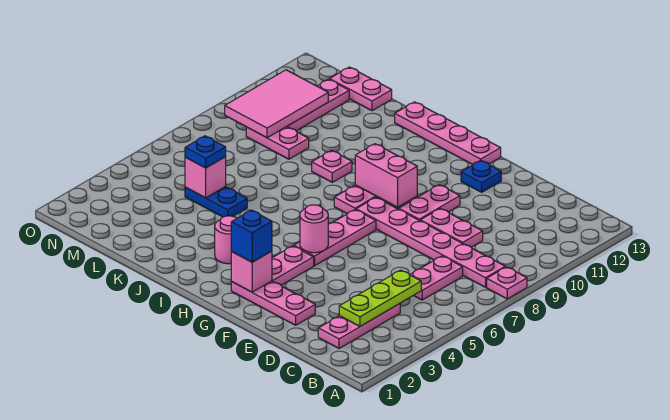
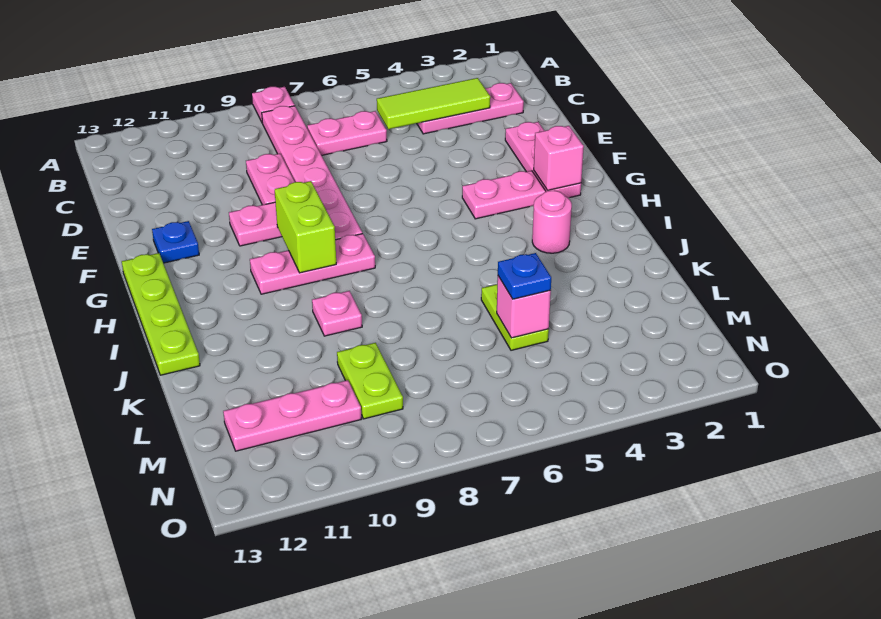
lime plate C3:C5 level 2 -> lime tile C3:C5 level 2
blue brick G2 level 3 -> none
pink plate G5:G7 level 1 -> none
pink round brick G5 level 2 -> none
pink brick G9:H9 level 2 -> lime brick G9:H9 level 2
pink plate G13:J13 level 1 -> lime plate G13:J13 level 1
blue plate K5:L5 level 1 -> lime plate K5:L5 level 1
pink plate L9:M9 level 1 -> lime plate L9:M9 level 1
pink plate L13:M13 level 1 -> none
pink tile M9:N11 level 2 -> none

